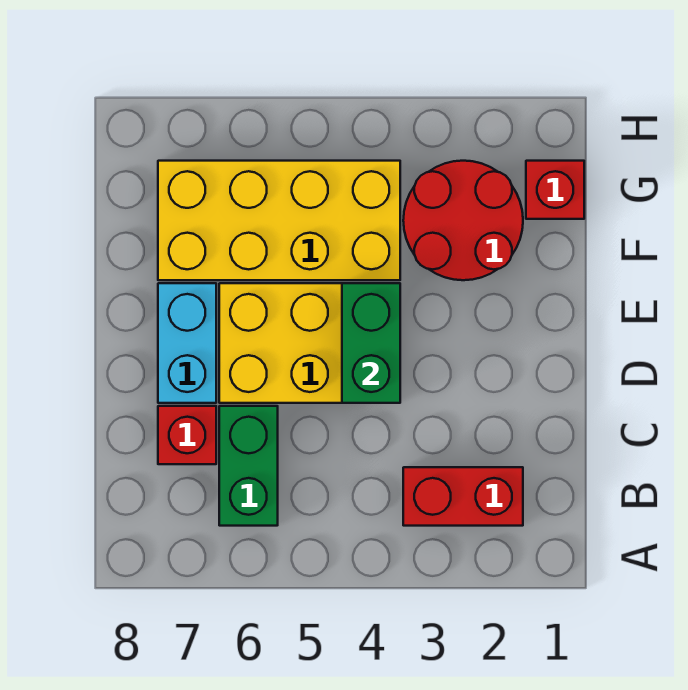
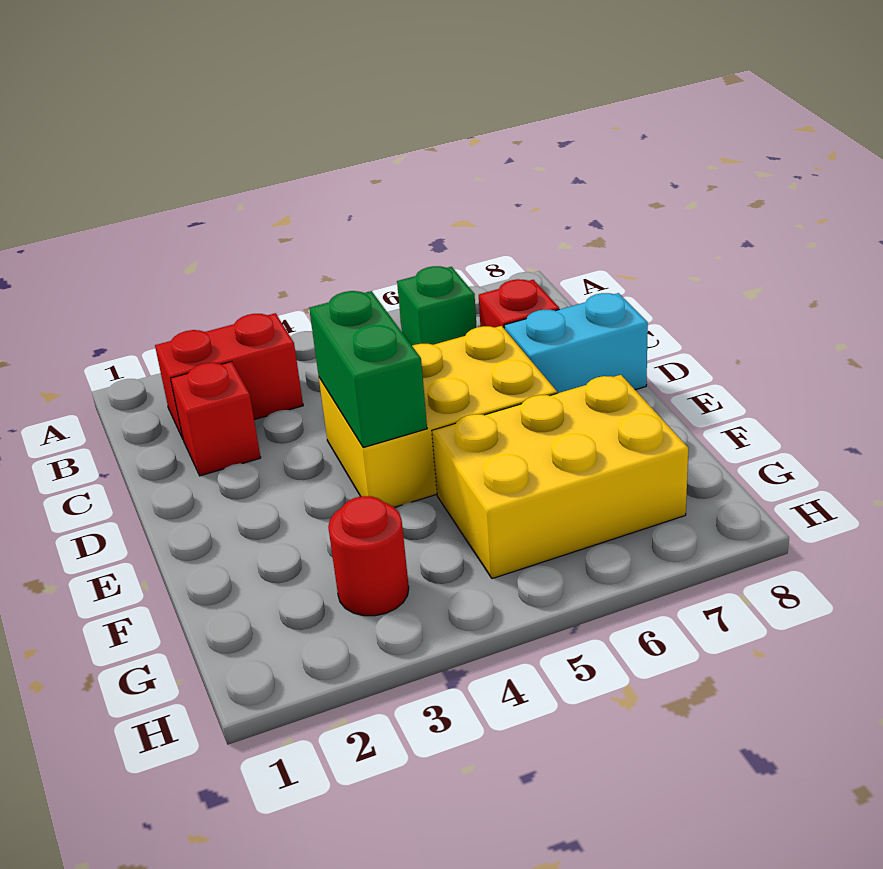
green brick B6:C6 level 1 -> green brick B6 level 1
cyan brick D7:E7 level 1 -> cyan brick D7:D8 level 1
red round brick F2:G3 level 1 -> red round brick G3 level 1
yellow brick F4:G7 level 1 -> yellow brick F5:G7 level 1
red brick G1 level 1 -> red brick C2 level 1

